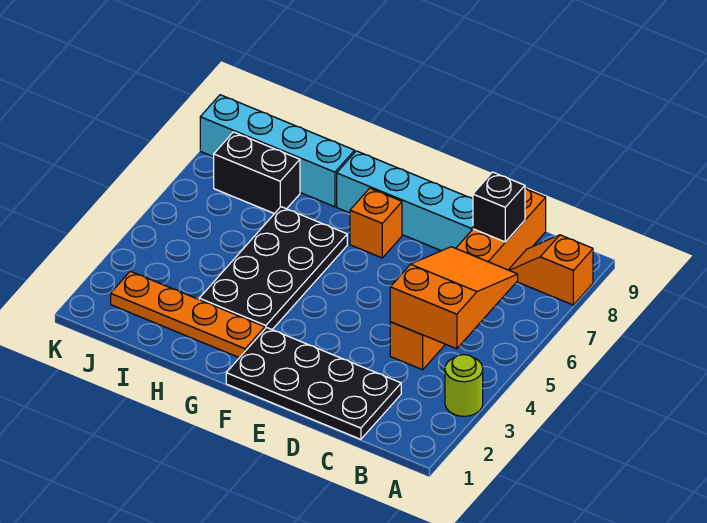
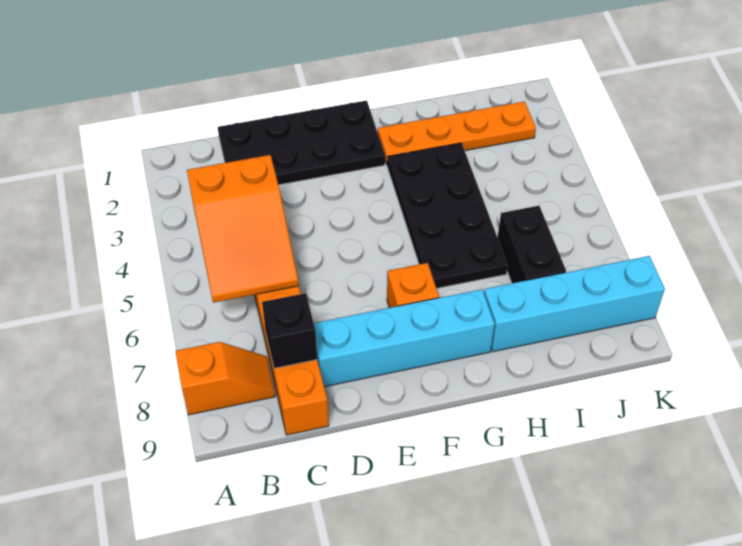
lime round brick A3 level 1 -> none
black brick I7:J7 level 1 -> black brick I6:I7 level 1

